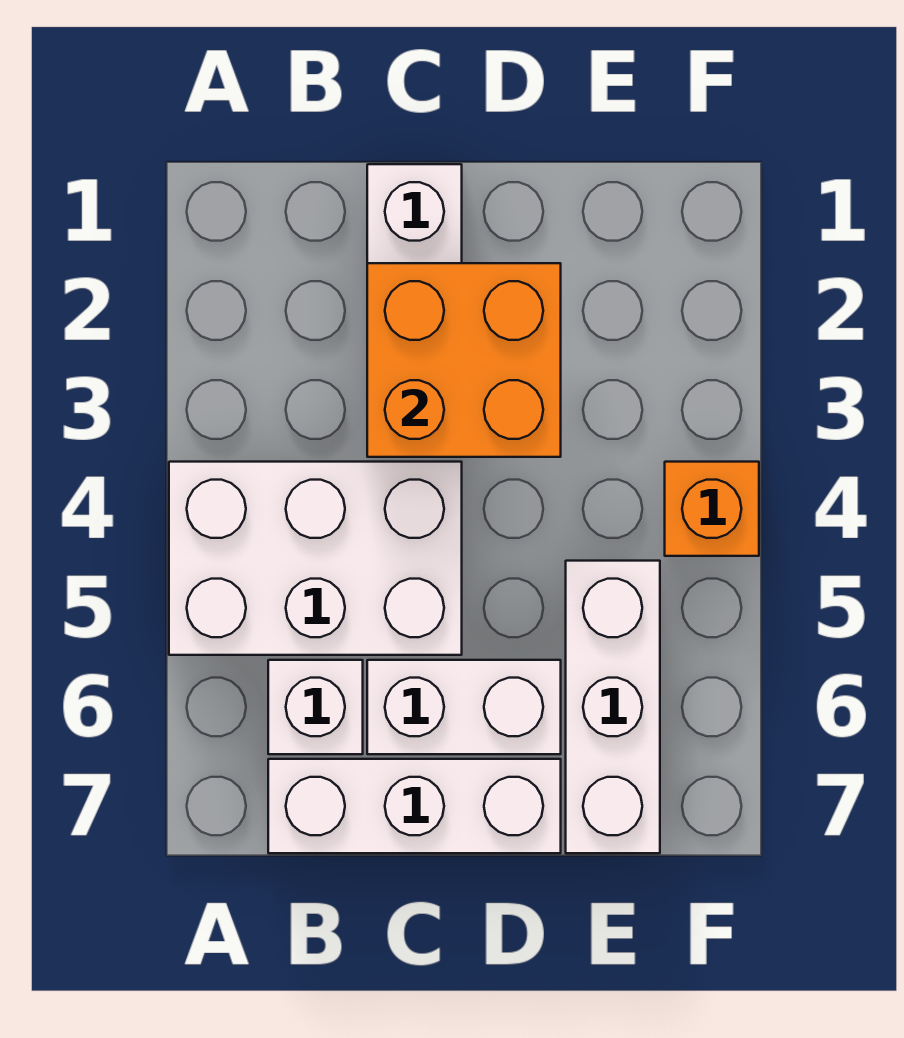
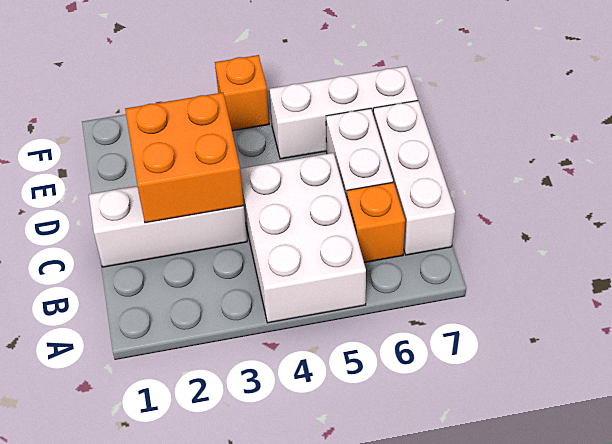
white brick B6 level 1 -> orange brick B6 level 1

